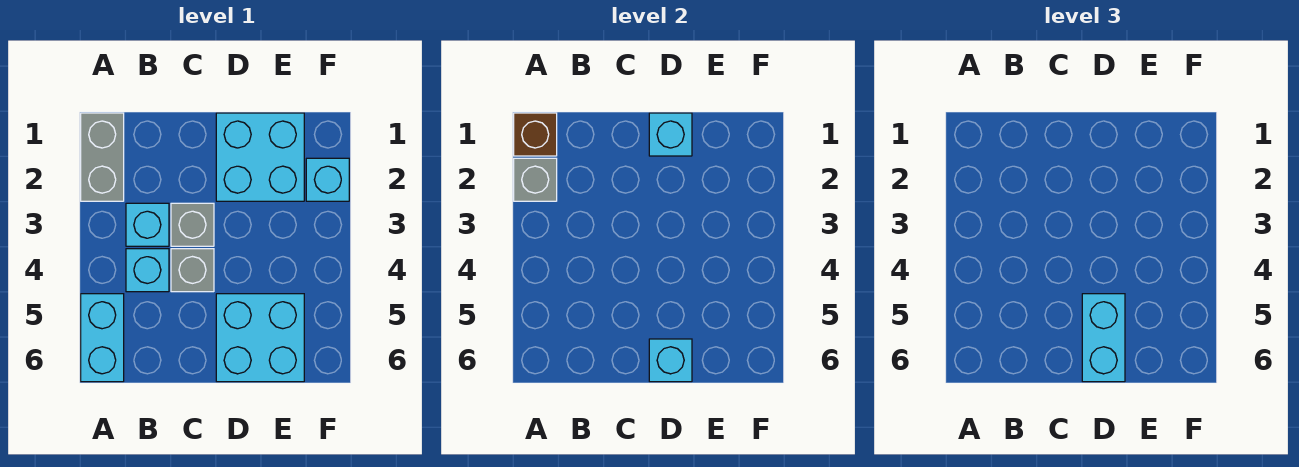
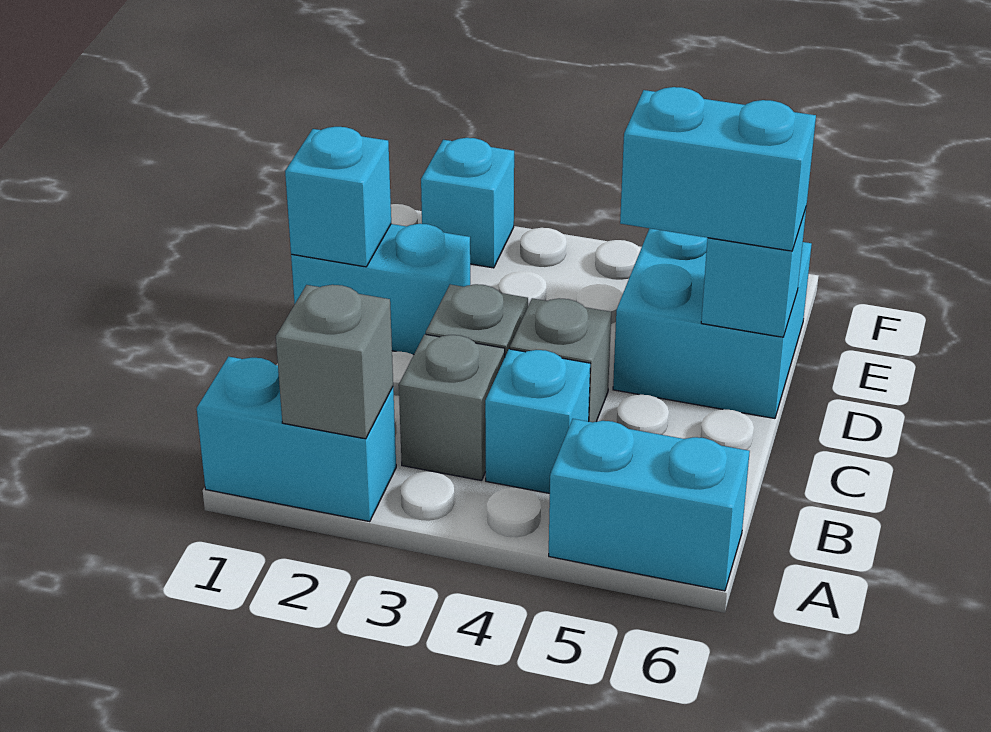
grey brick A1:A2 level 1 -> cyan brick A1:A2 level 1
brown brick A1 level 2 -> none
cyan brick B3 level 1 -> grey brick B3 level 1
cyan brick D1:E2 level 1 -> cyan brick D1:D2 level 1

